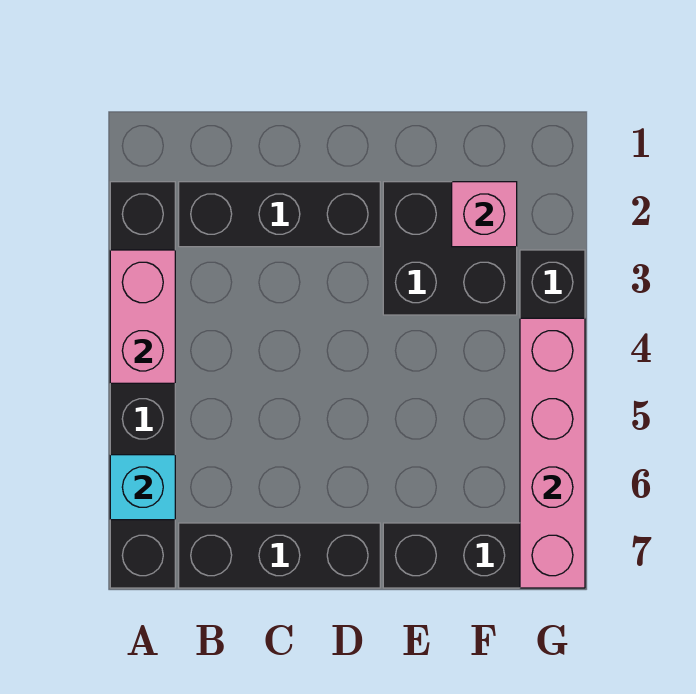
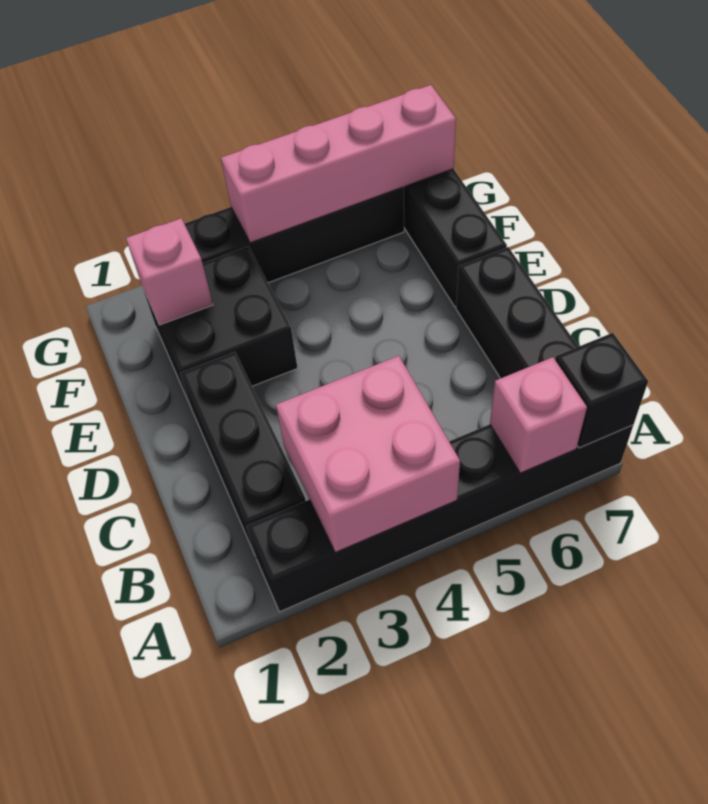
pink brick A3:A4 level 2 -> pink brick A3:B4 level 2
cyan brick A6 level 2 -> pink brick A6 level 2
none -> black brick A7 level 2

